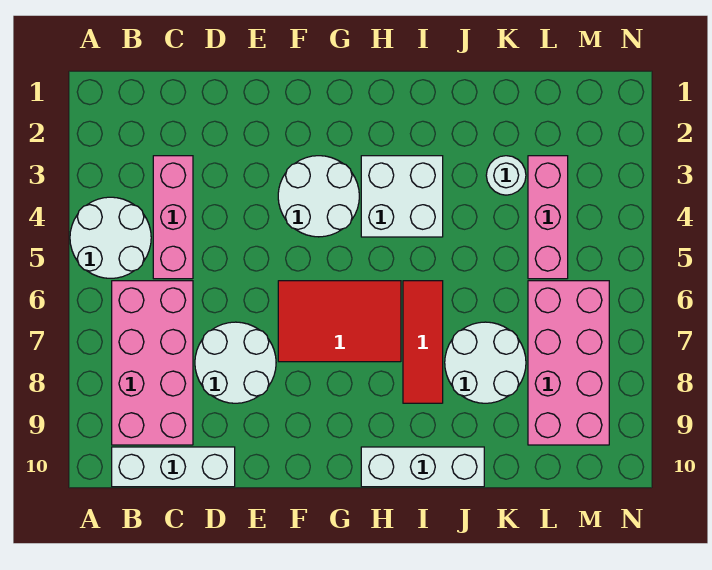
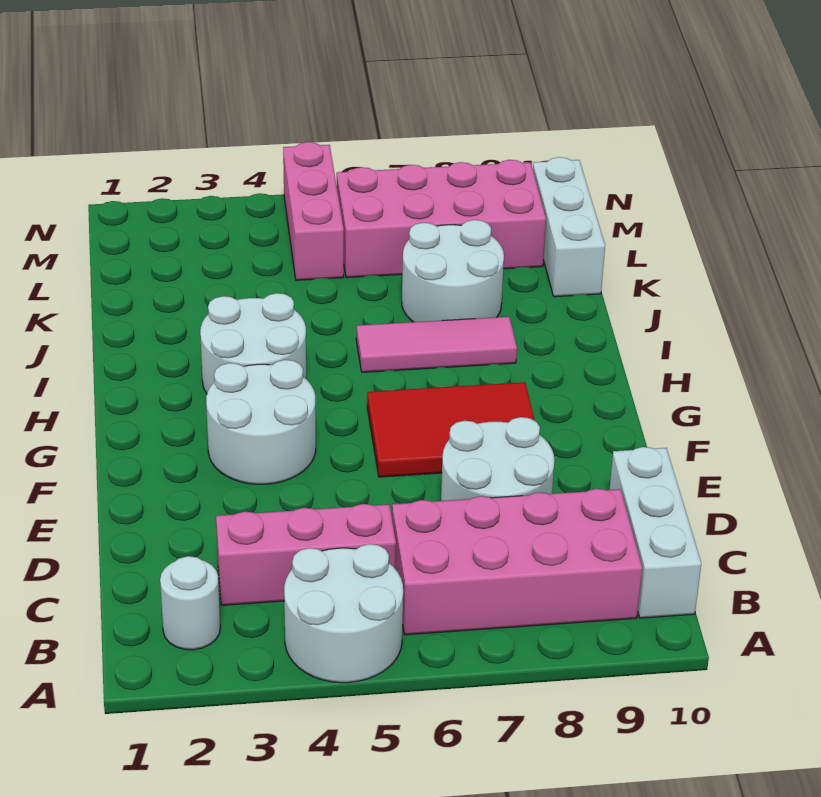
red tile F6:H7 level 1 -> red tile F6:G8 level 1
white brick H3:I4 level 1 -> white round brick H3:I4 level 1
white brick H10:J10 level 1 -> white brick K10:M10 level 1
red tile I6:I8 level 1 -> pink tile I6:I8 level 1
white round brick K3 level 1 -> white round brick B2 level 1
pink brick L3:L5 level 1 -> pink brick L5:N5 level 1

